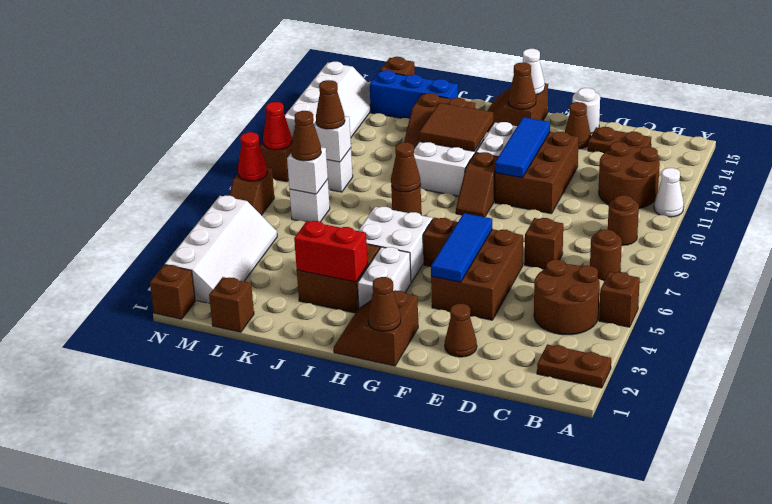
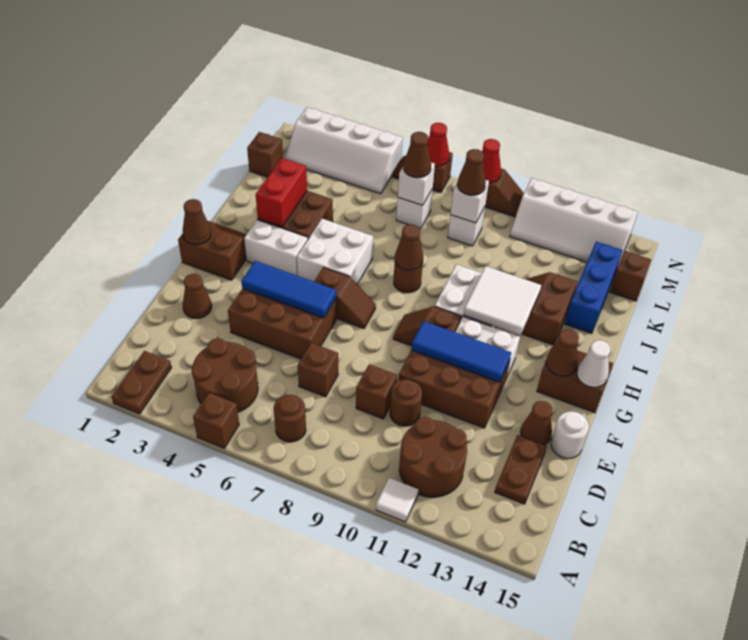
white cone A11 level 1 -> white tile A11 level 1
brown round brick B9 level 1 -> brown round brick D10 level 1
brown tile H11:I12 level 2 -> white tile H11:I12 level 2
brown brick N1 level 1 -> brown brick D9 level 1

